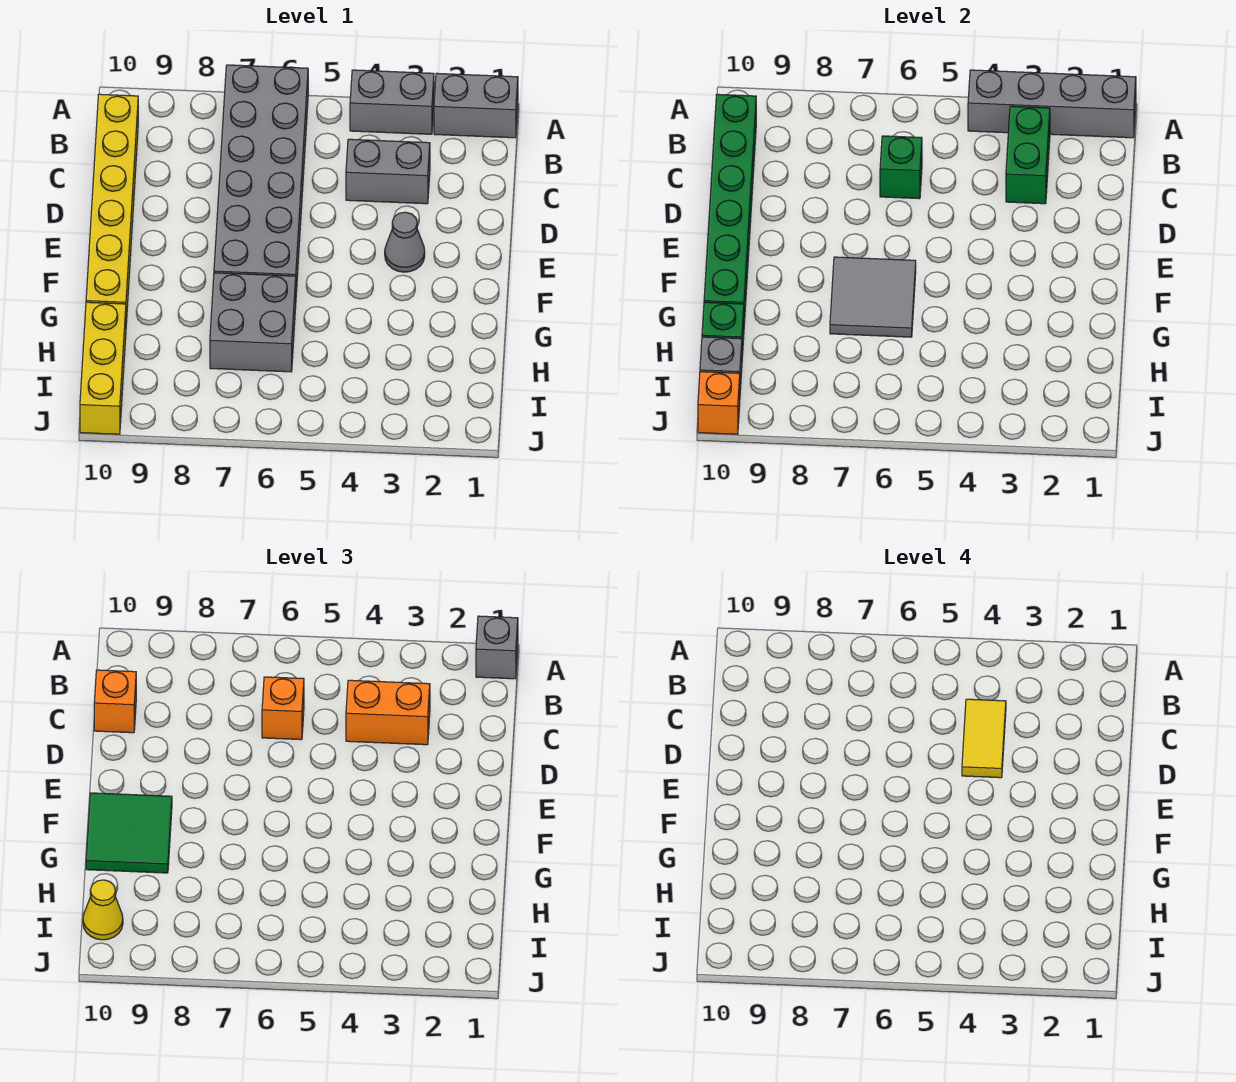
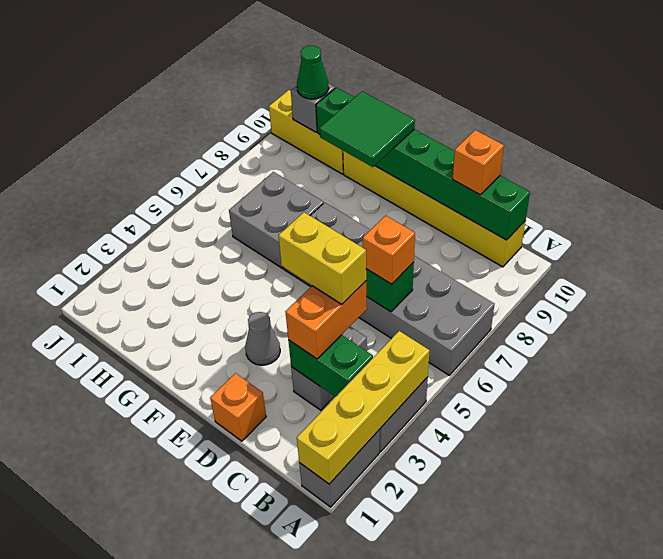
grey brick A1:A4 level 2 -> yellow brick A1:A4 level 2
grey brick A1 level 3 -> none
yellow tile C4:D4 level 4 -> yellow brick C4:D4 level 4
grey tile F6:G7 level 2 -> none
yellow cone I10 level 3 -> green cone I10 level 3
orange brick J10 level 2 -> orange brick D1 level 1

